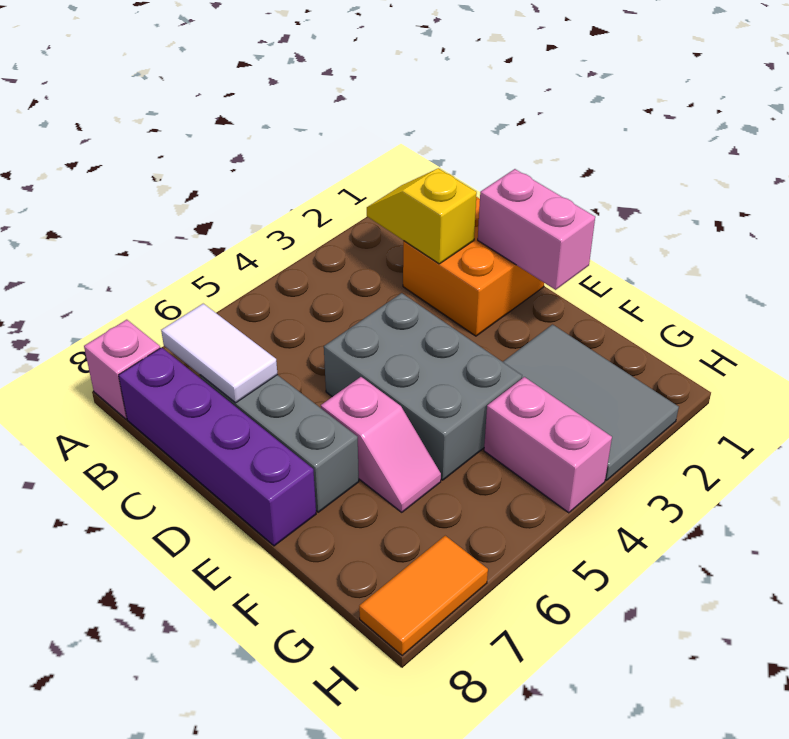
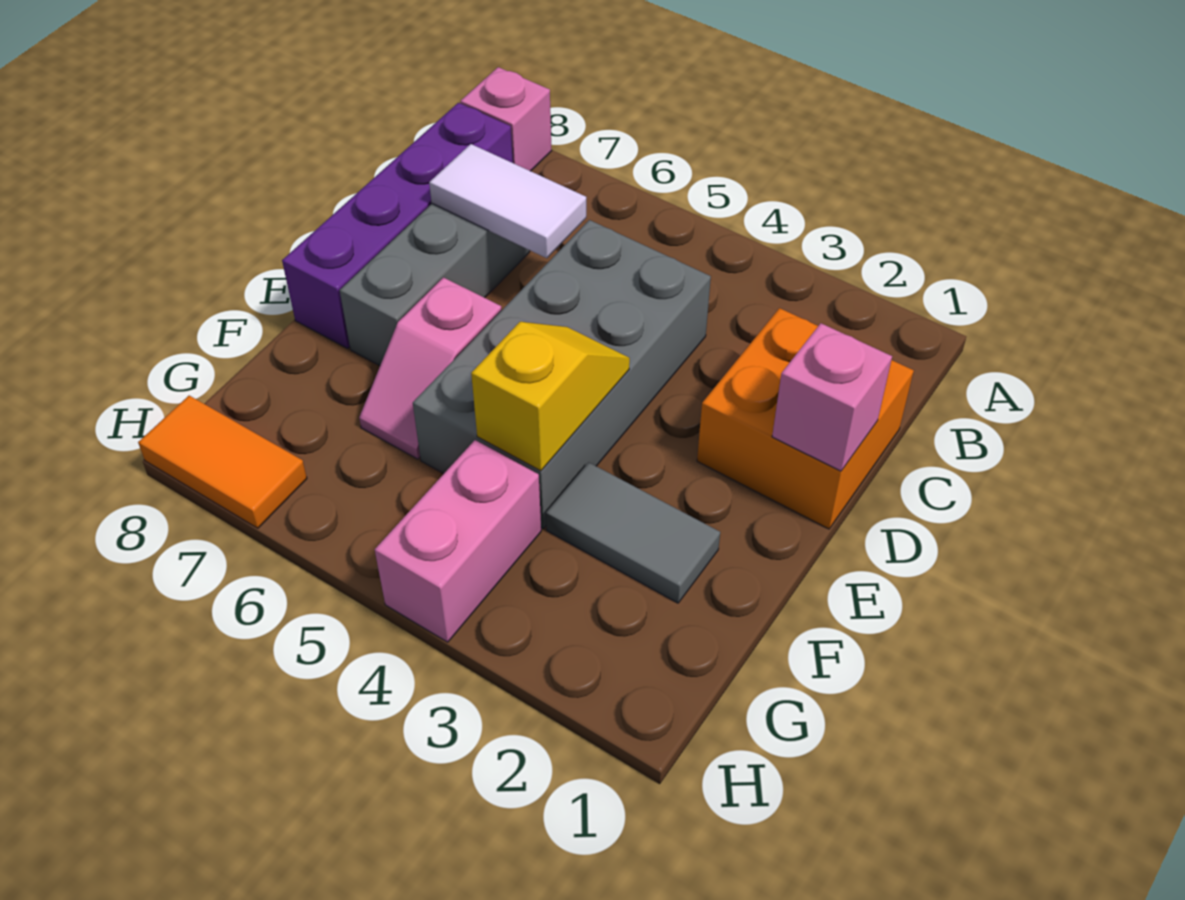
yellow slope B2:C2 level 2 top C -> yellow slope E4:F4 level 2 top F
white tile B7:C7 level 2 -> white tile C6:C7 level 2
pink brick D1:E1 level 2 -> pink brick D1 level 2
grey brick D4:F5 level 1 -> grey brick C4:F5 level 1
grey tile F2:H3 level 1 -> grey tile F2:F3 level 1

